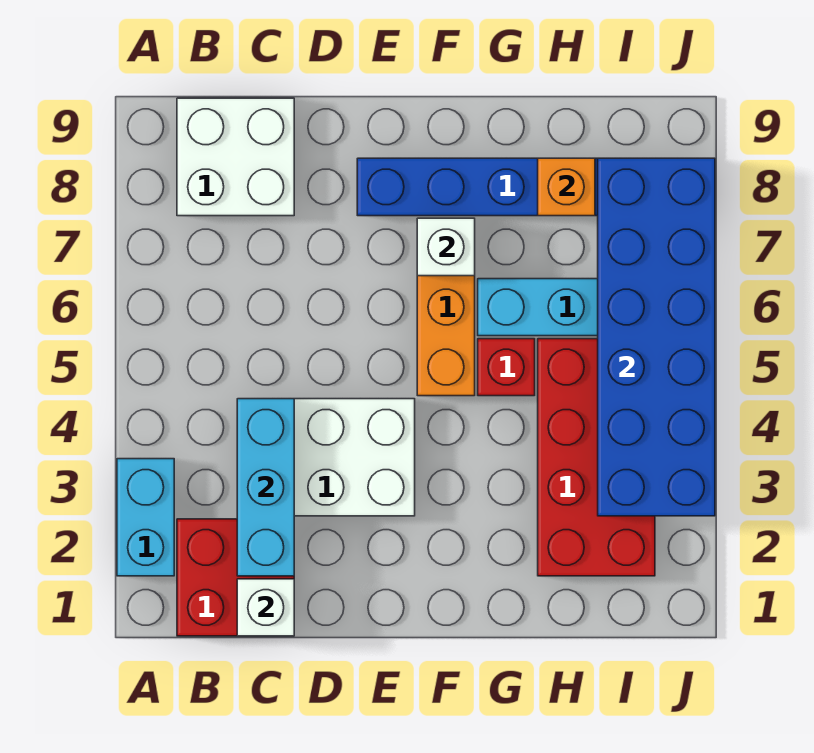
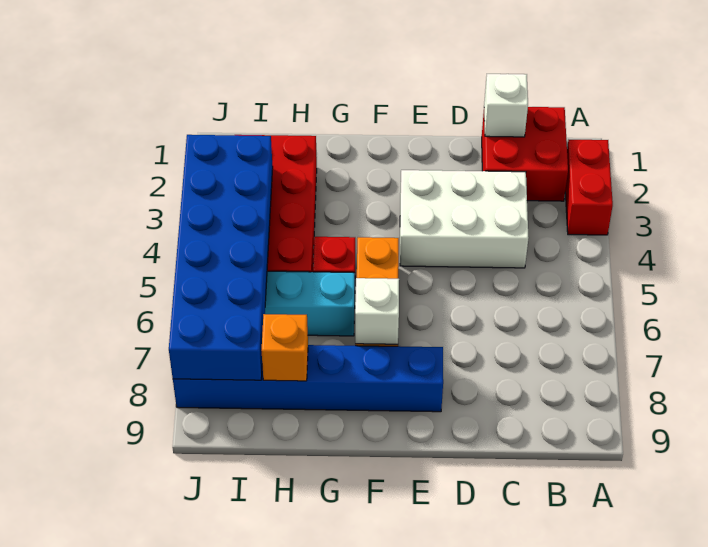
cyan brick A2:A3 level 1 -> red brick A2:A3 level 1
white brick B8:C9 level 1 -> none
cyan brick C2:C4 level 2 -> none

